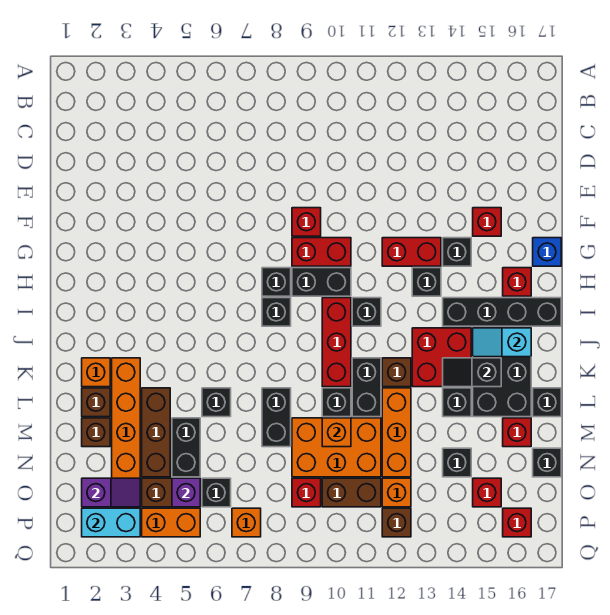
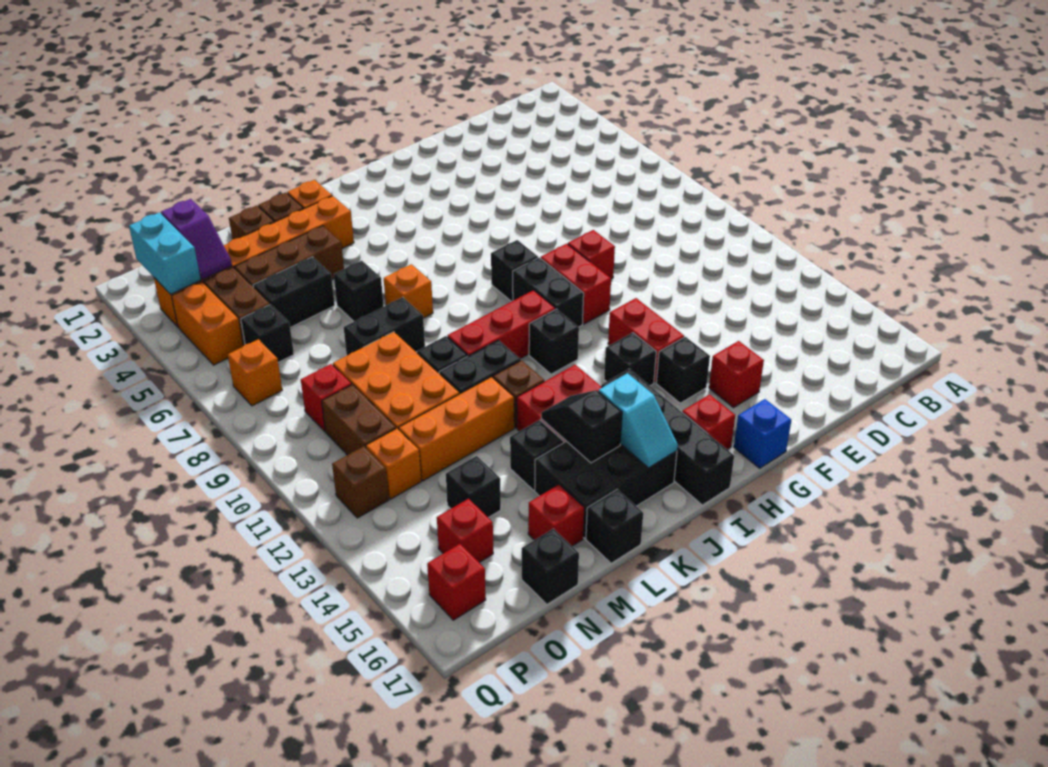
black brick I8 level 1 -> none
cyan slope J15:J16 level 2 top 16 -> cyan slope J15:J16 level 2 top 15
orange brick M10 level 2 -> orange brick K7 level 1
purple brick O5 level 2 -> none

